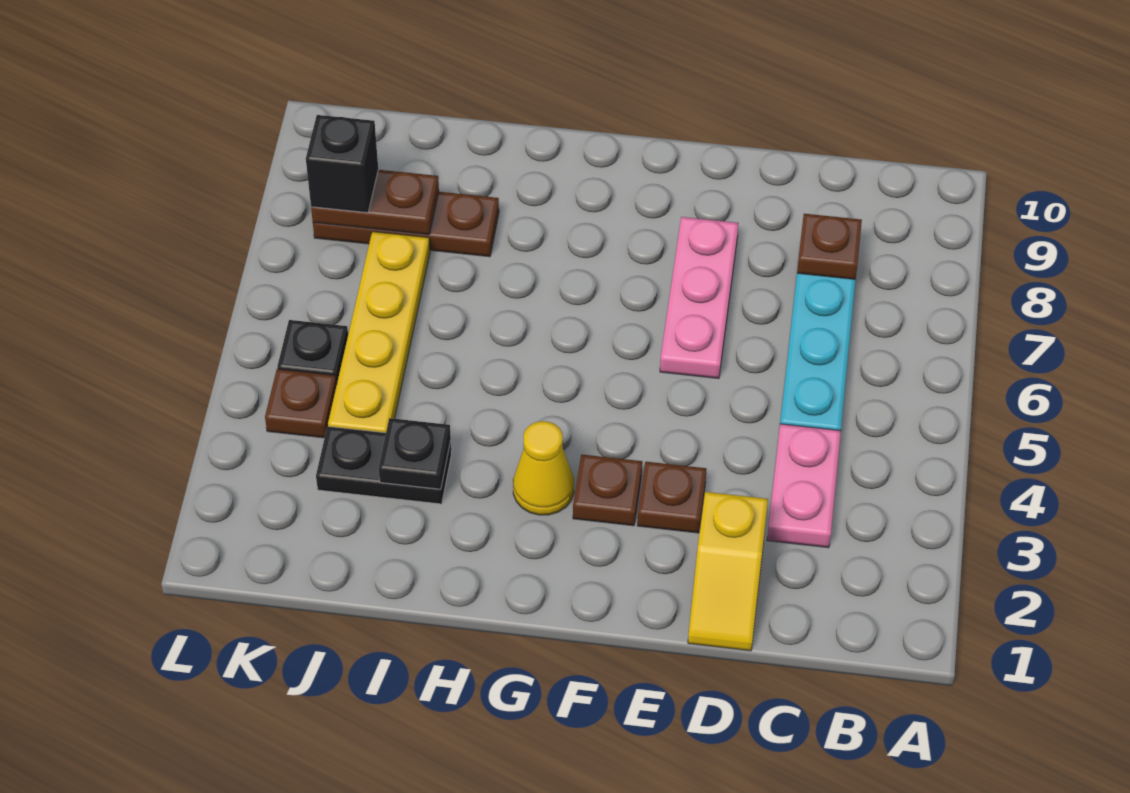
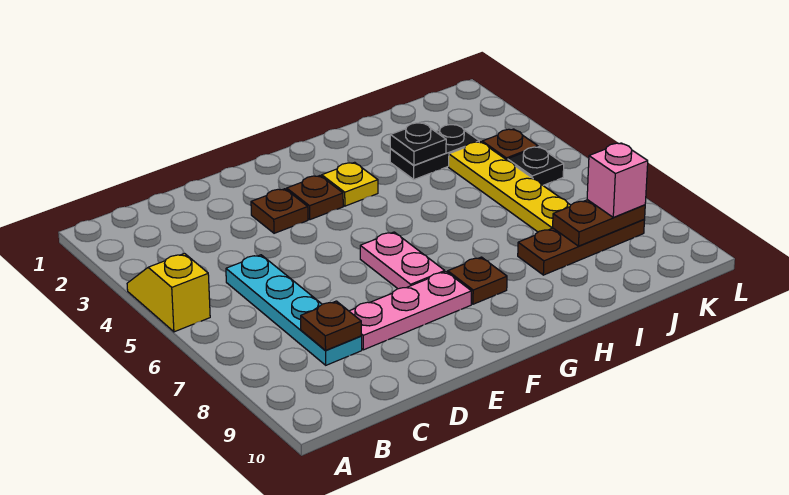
pink plate C3:C4 level 1 -> pink plate F6:F7 level 1
yellow slope D1:D2 level 1 top 2 -> yellow slope A4:A5 level 1 top 5
pink plate E6:E8 level 1 -> pink plate D8:F8 level 1
yellow cone G3 level 1 -> yellow plate G3 level 1
none -> brown plate G8 level 1
black brick K8 level 3 -> pink brick K8 level 3

